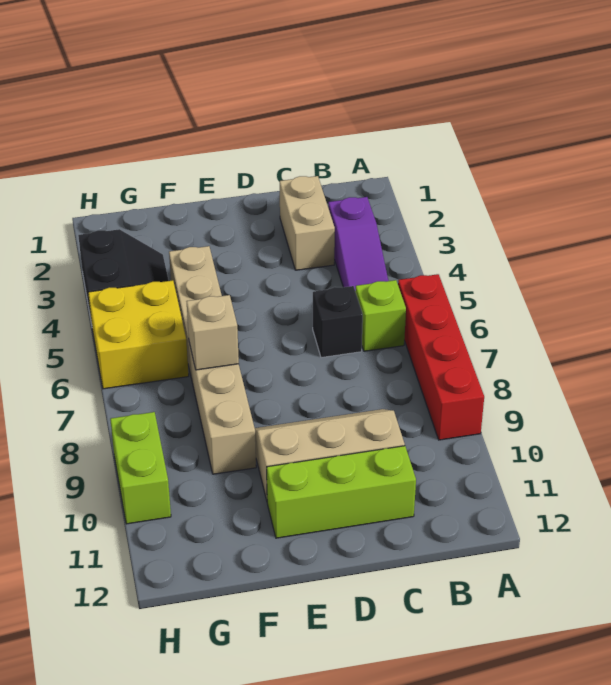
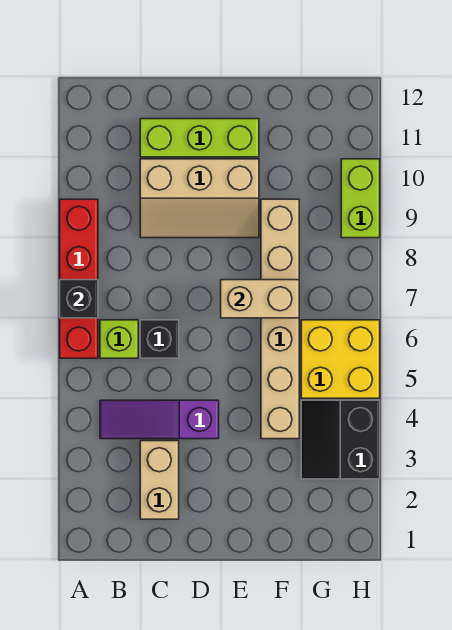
none -> black brick A7 level 2
purple slope B3:B5 level 1 top 3 -> purple slope B4:D4 level 1 top D
tan brick F7 level 2 -> tan brick E7:F7 level 2

